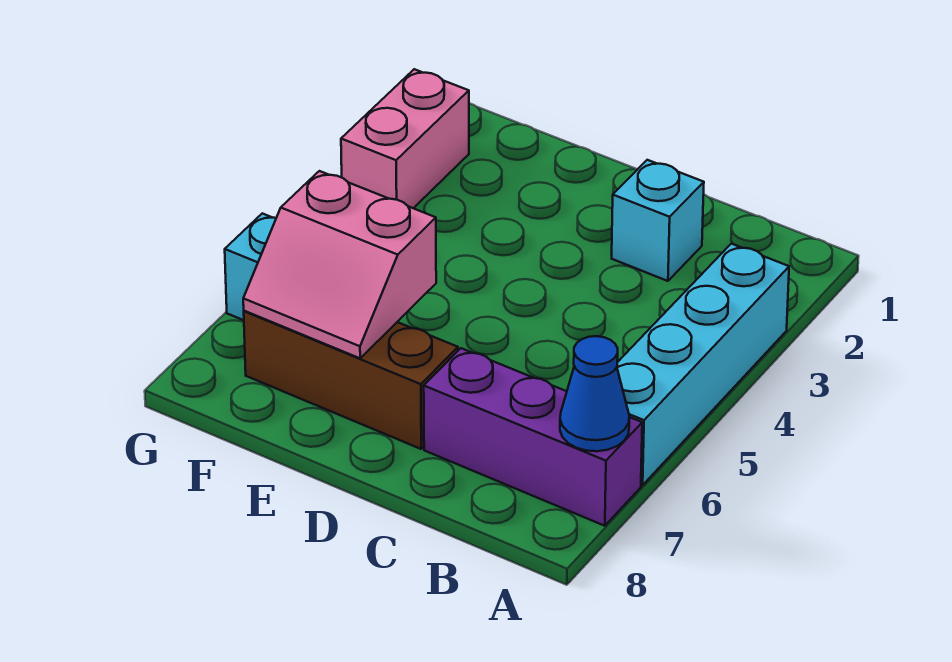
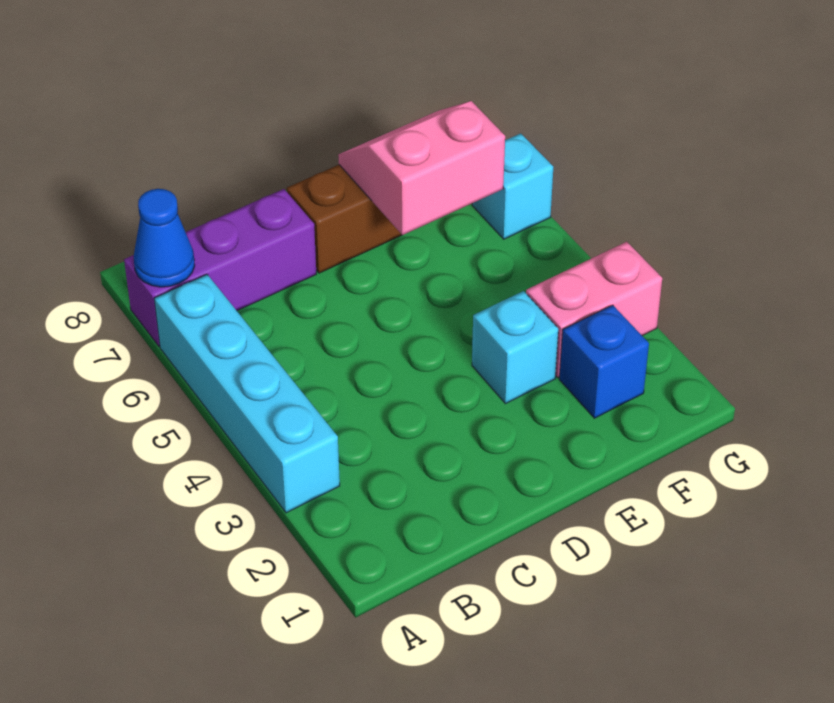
cyan brick C2 level 1 -> cyan brick E3 level 1
none -> blue brick F2 level 1
pink brick G2:G3 level 1 -> pink brick F3:G3 level 1

